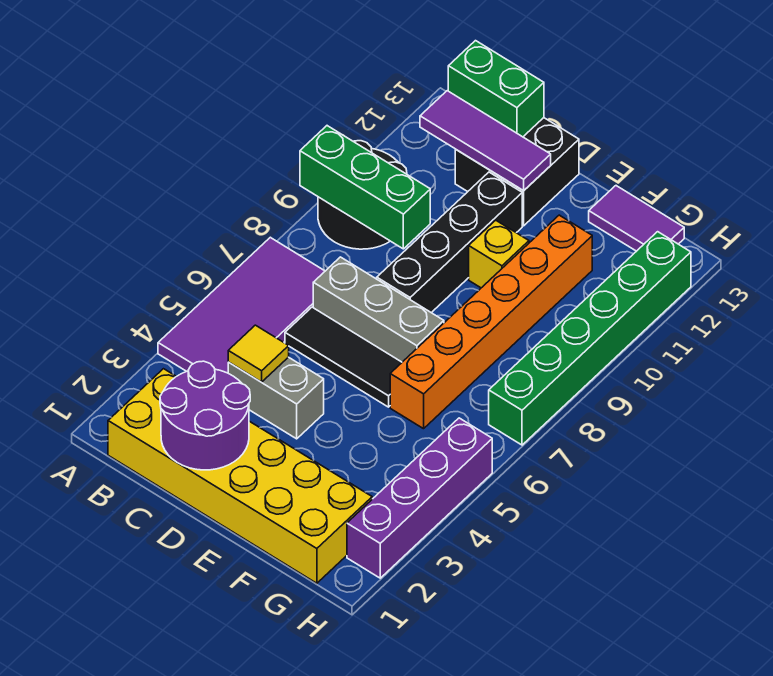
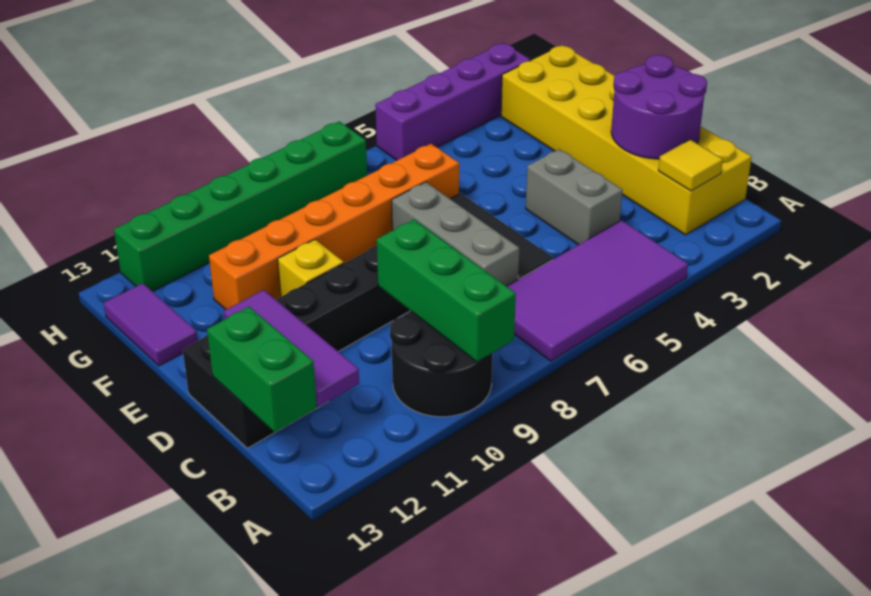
yellow tile C4 level 2 -> yellow tile B2 level 2

